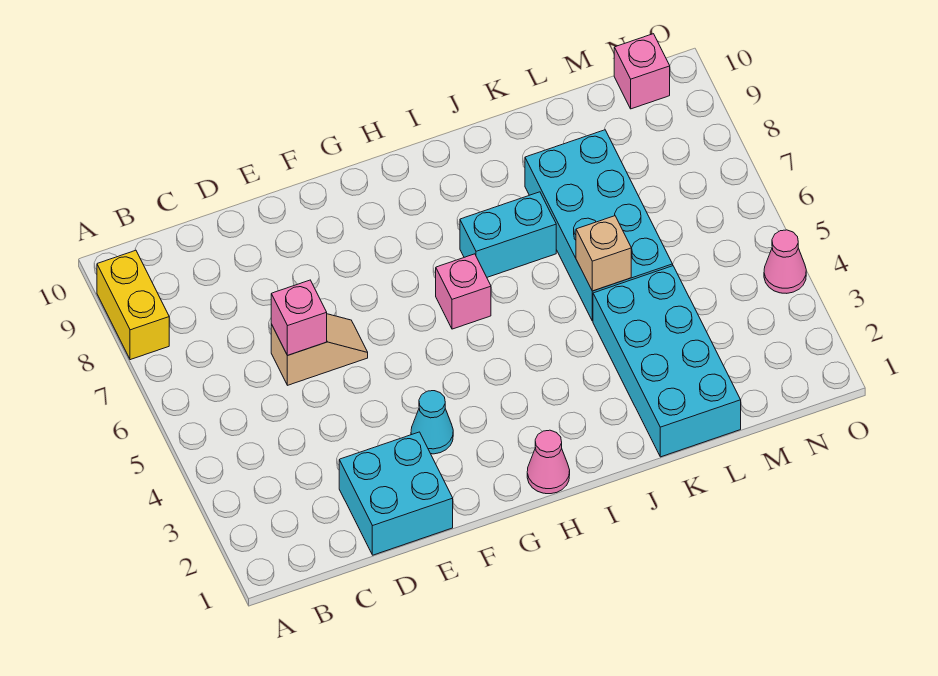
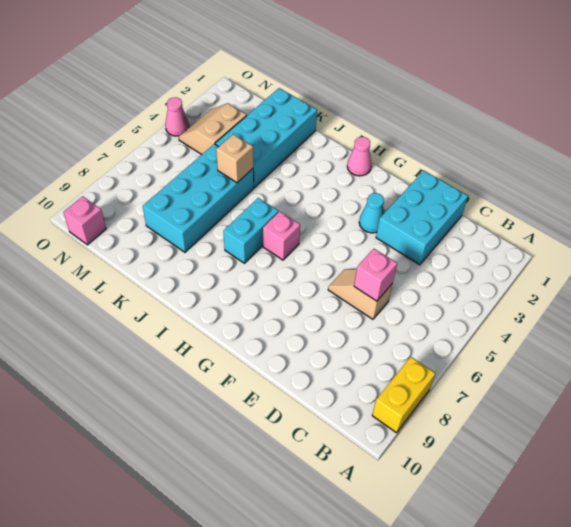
cyan brick D1:E2 level 1 -> cyan brick D1:E3 level 1
cyan brick I7:J7 level 1 -> cyan brick I6:I7 level 1
none -> tan slope M3:N4 level 1 top M

